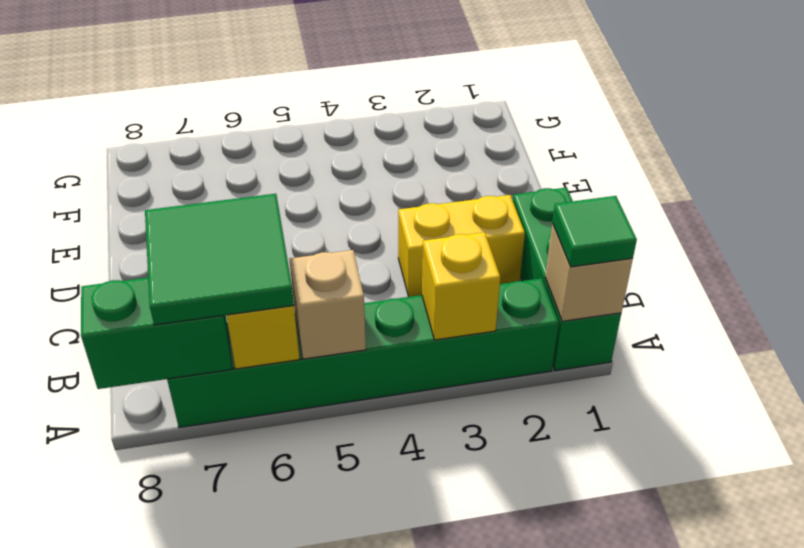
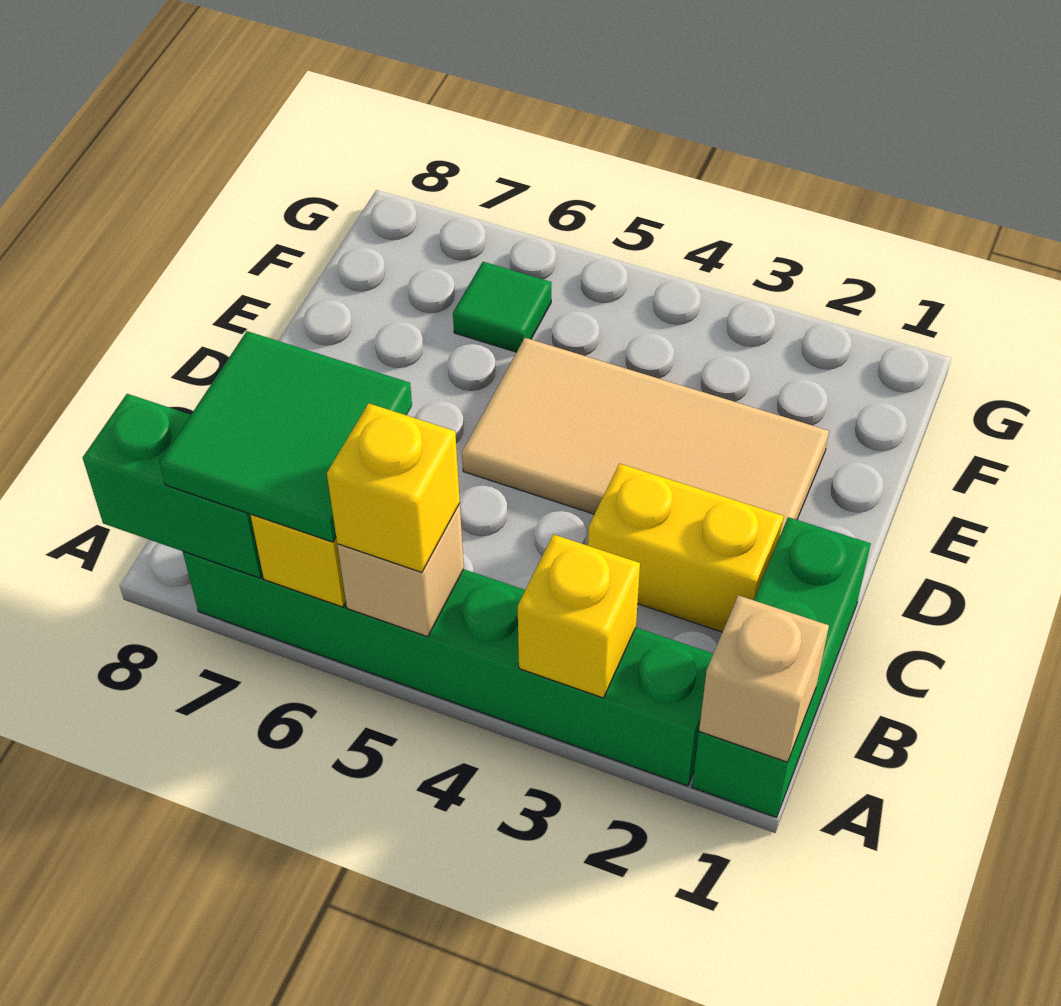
green tile A1 level 3 -> green tile F6 level 1
none -> yellow brick A5 level 3
none -> tan tile D2:E5 level 1

